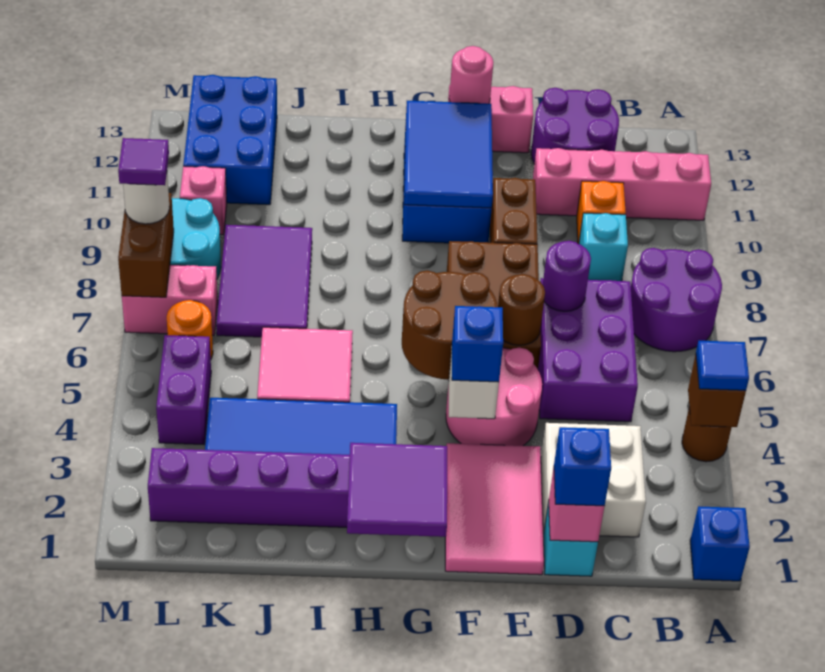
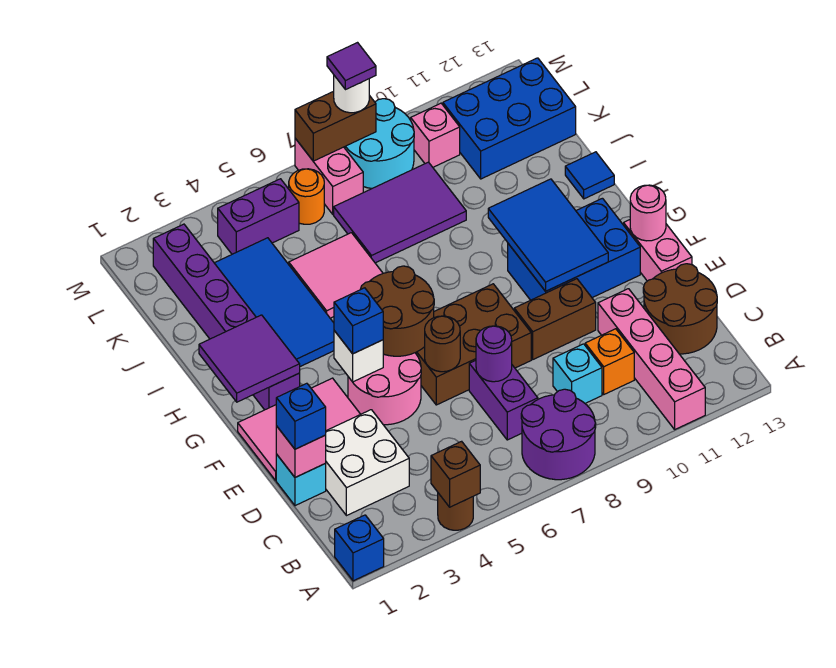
blue tile A4 level 3 -> blue tile I13 level 1
purple brick C5:D7 level 1 -> purple brick C7:D7 level 1
purple round brick C12:D13 level 1 -> brown round brick C12:D13 level 1
blue tile F10:G12 level 2 -> blue tile F10:H11 level 2

